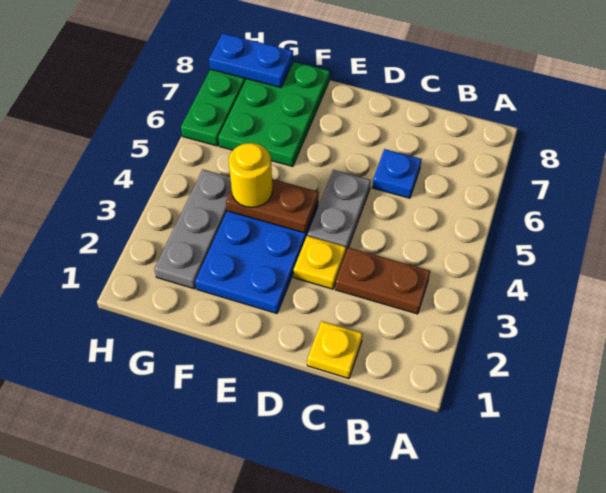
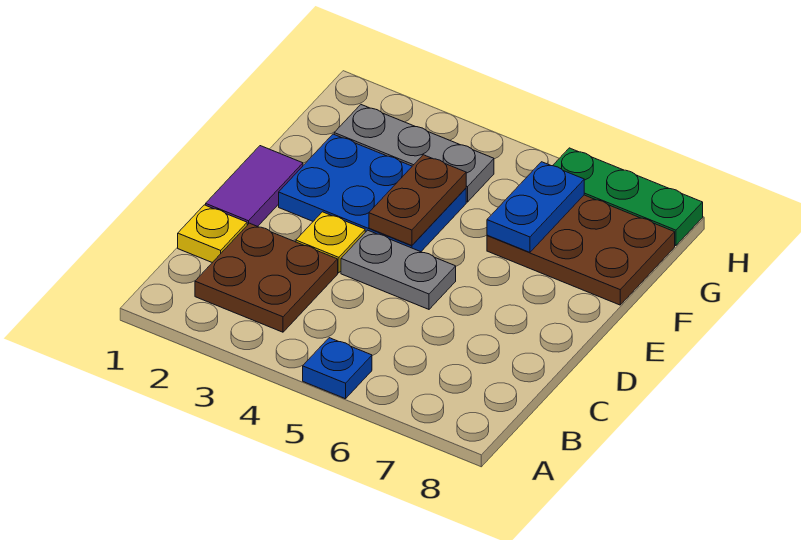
brown plate B3:C3 level 1 -> brown plate B2:C3 level 1
blue plate C6 level 1 -> blue plate A5 level 1
none -> purple tile D1:E1 level 1
yellow round brick F4 level 3 -> none
green plate F6:G8 level 1 -> brown plate F6:G8 level 1
blue plate G8:H8 level 2 -> blue plate F6:G6 level 2

